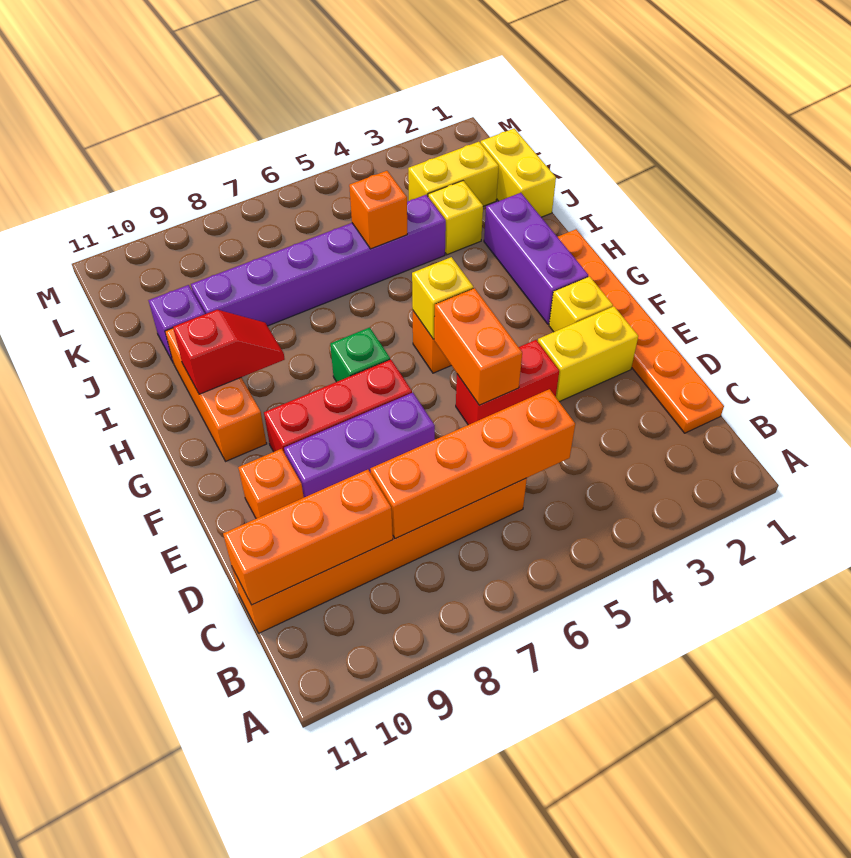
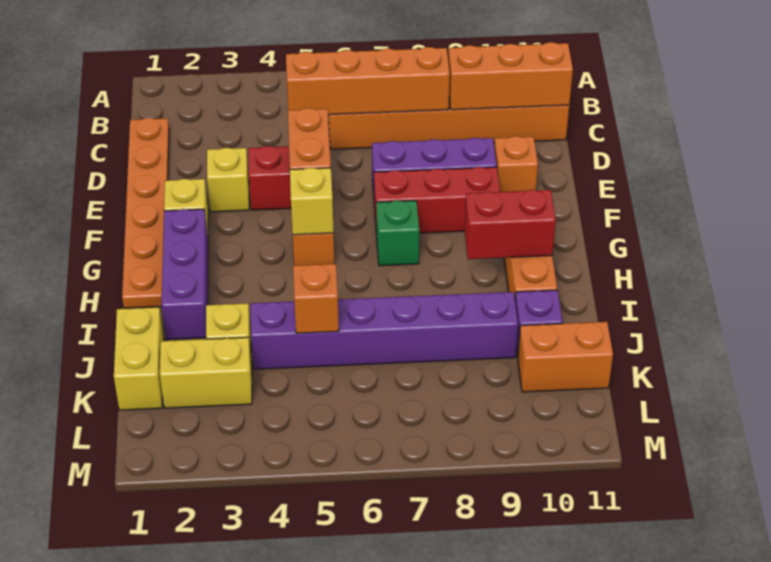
yellow brick E2:E3 level 1 -> yellow brick E3 level 1
red slope H9:H10 level 2 top 10 -> red brick H9:H10 level 2
none -> orange brick K10:K11 level 1

